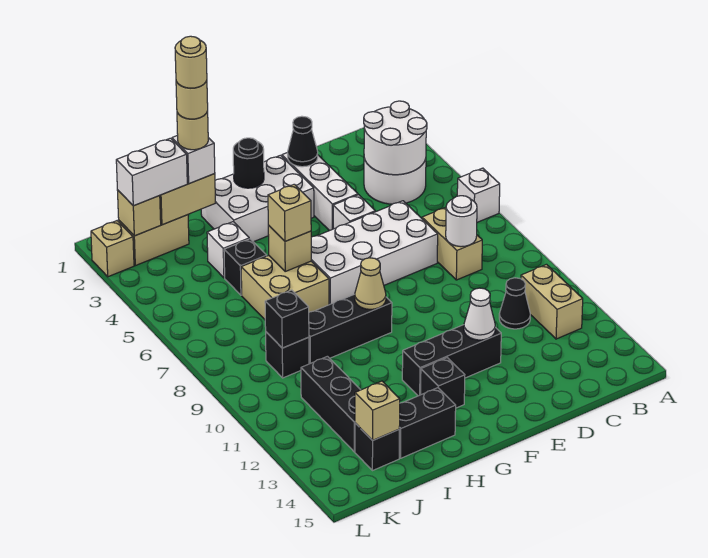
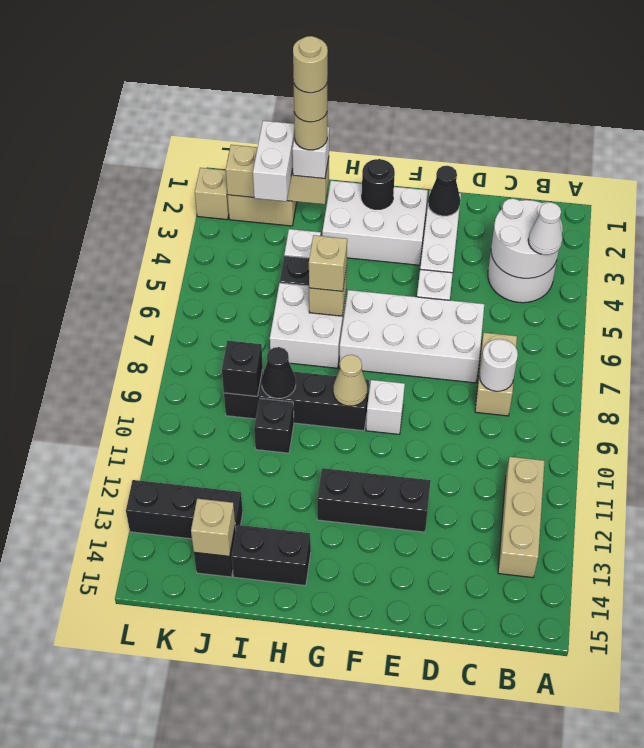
white brick A6 level 1 -> white brick F9 level 1
tan brick B11:B12 level 1 -> tan brick B11:B13 level 1
black cone C11 level 1 -> black cone I9 level 2
white cone E12 level 2 -> white cone B4 level 3
black brick G13 level 1 -> black brick I10 level 1
tan brick H6:I7 level 1 -> white brick H6:I7 level 1
white brick J2:K2 level 3 -> white brick J2:J3 level 3
black brick J11:J13 level 1 -> black brick J13:L13 level 1

